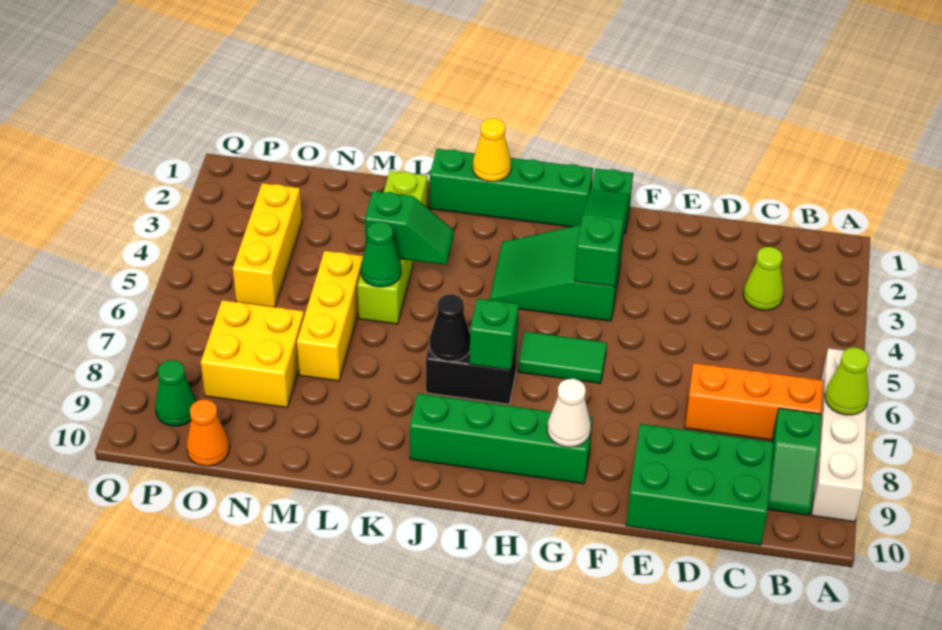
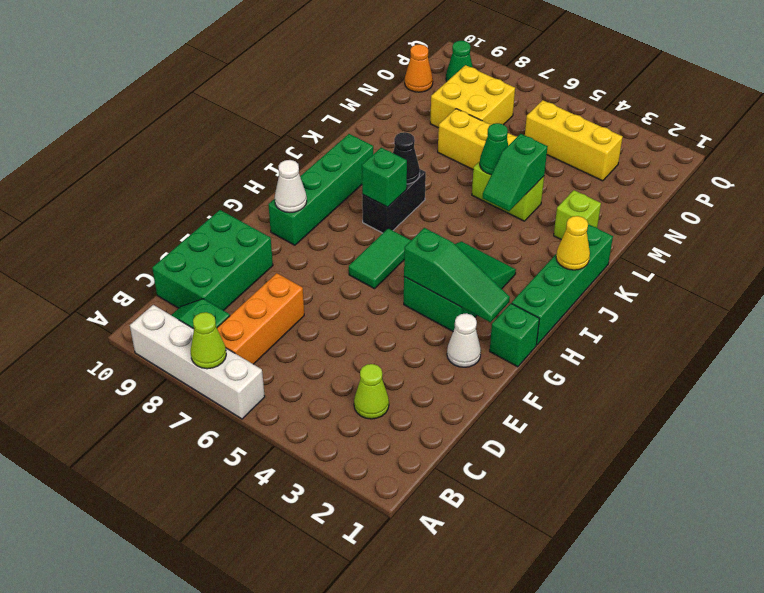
none -> white cone F2 level 1

